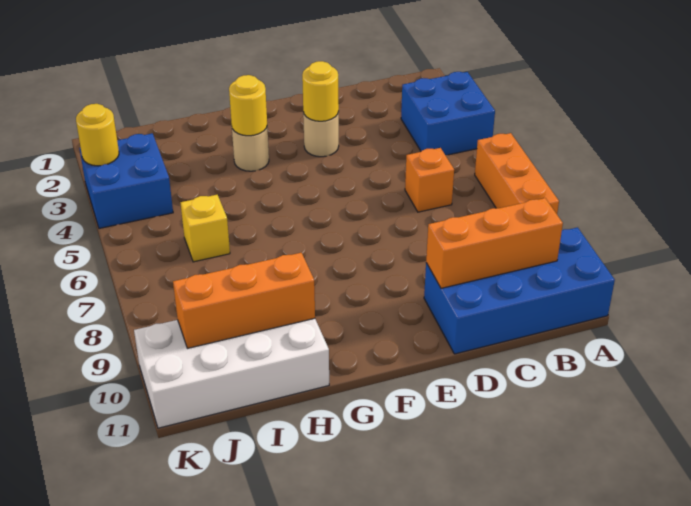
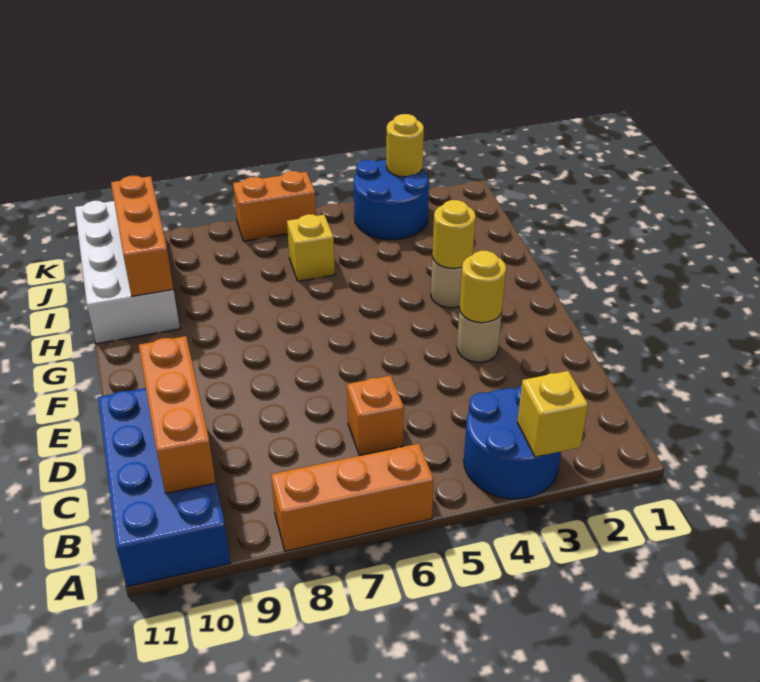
blue brick A3:B4 level 1 -> blue round brick A3:B4 level 1
none -> yellow brick A3 level 2
blue brick J3:K4 level 1 -> blue round brick J3:K4 level 1
none -> orange brick K6:K7 level 1

